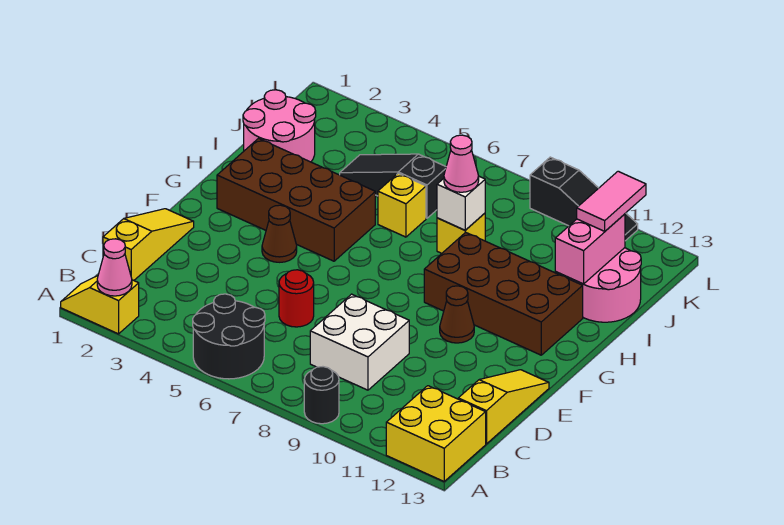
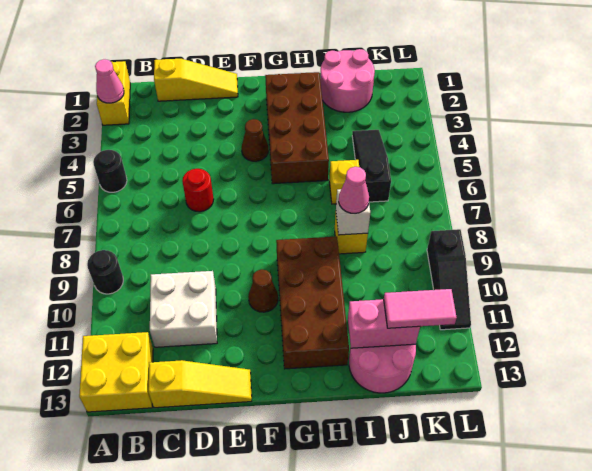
yellow slope A1:A2 level 1 top 2 -> yellow brick A1:A2 level 1
black round brick A5:B6 level 1 -> black round brick A5 level 1
white brick C8:D9 level 1 -> white brick C10:D11 level 1

